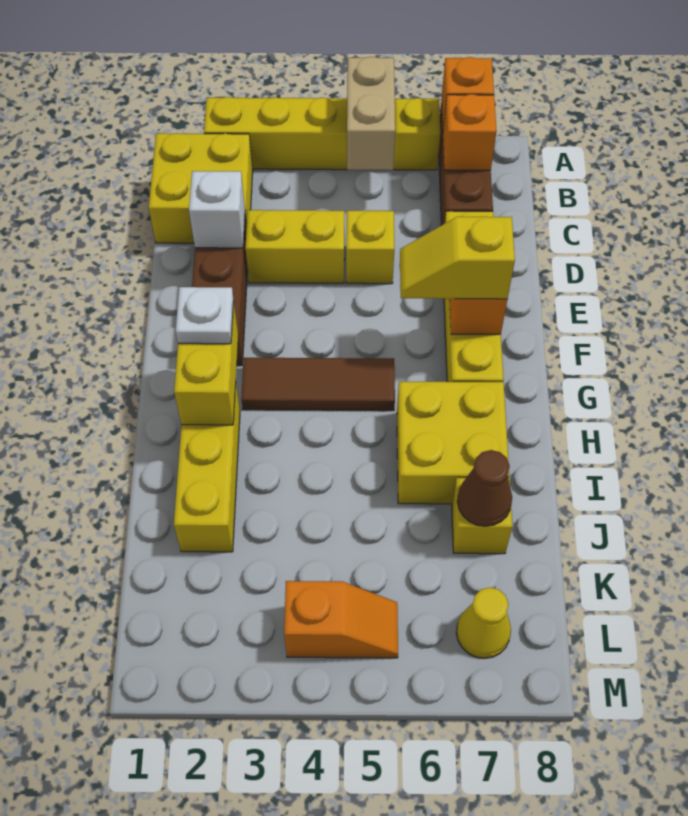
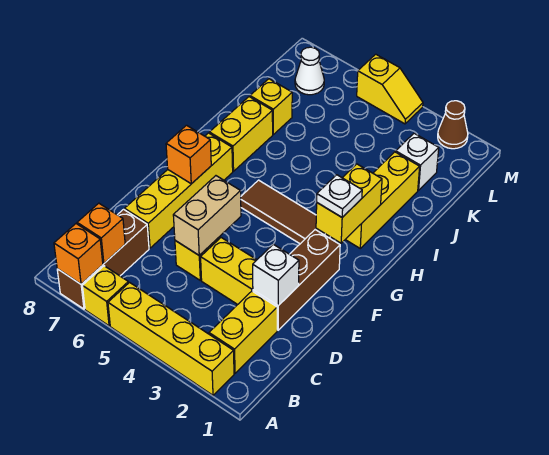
tan brick A5:B5 level 2 -> tan brick D5:E5 level 2
yellow brick B1:C2 level 1 -> yellow brick B2:C2 level 1
yellow slope F6:F7 level 3 top 7 -> yellow slope M4:M5 level 1 top 5
yellow brick H6:I7 level 1 -> yellow brick H7:I7 level 1
brown cone J7 level 2 -> brown cone M2 level 1
none -> white brick K2 level 1
orange slope L4:L5 level 1 top 4 -> none
yellow cone L7 level 1 -> white cone L7 level 1

